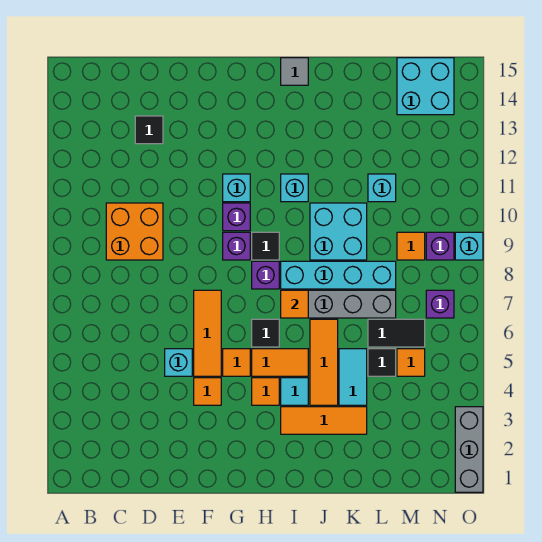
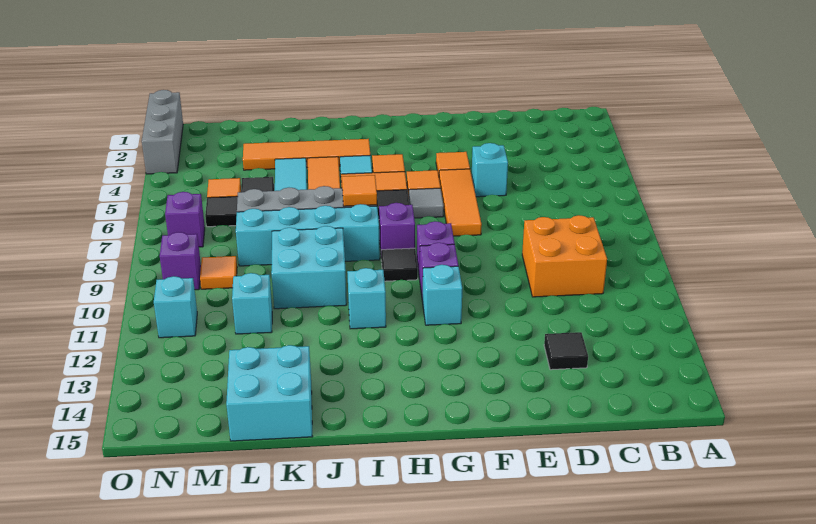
orange tile I3:K3 level 1 -> orange tile I3:L3 level 1
grey tile I15 level 1 -> grey tile G6 level 1
cyan brick M14:N15 level 1 -> cyan brick K14:L15 level 1
cyan brick O9 level 1 -> cyan brick N11 level 1

